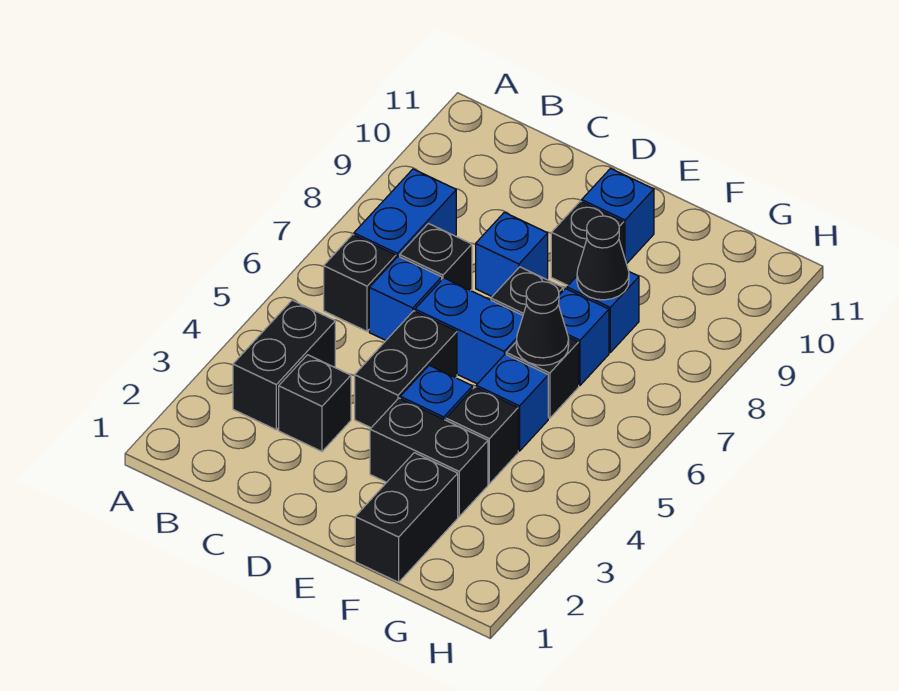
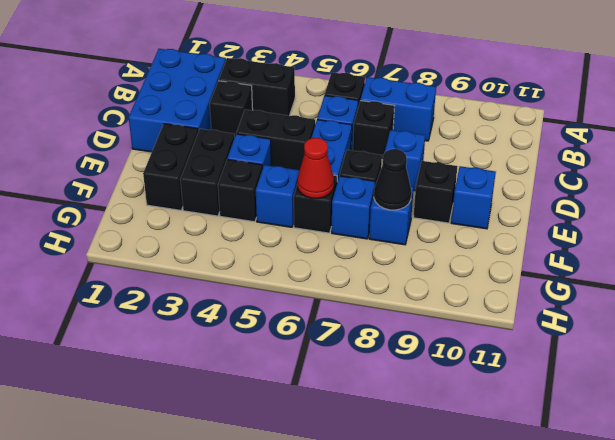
none -> blue brick B1:D2 level 1
black brick F1:F2 level 1 -> black brick E2:F2 level 1
black cone F6 level 2 -> red cone F6 level 2

